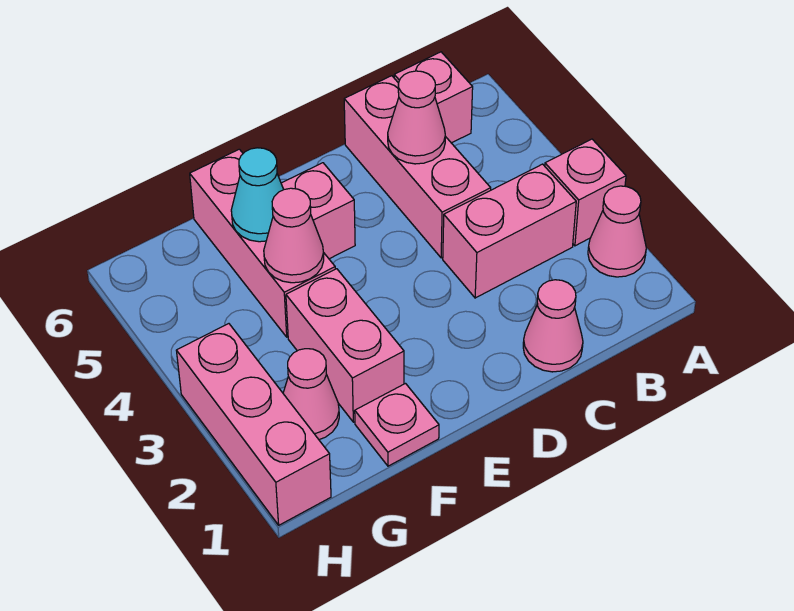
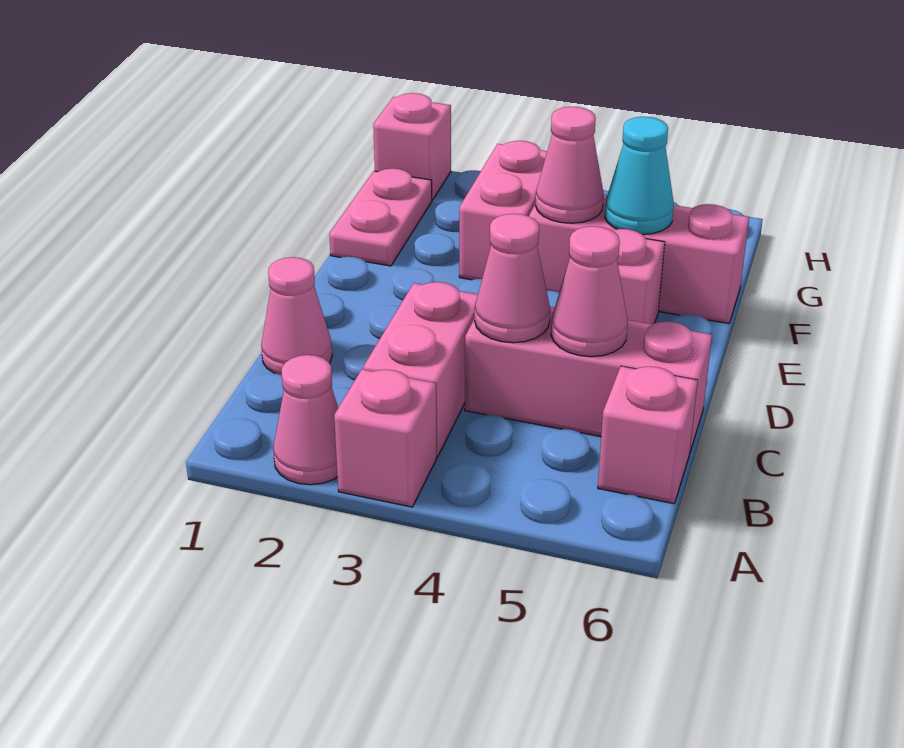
pink plate F1 level 1 -> pink plate F1:G1 level 1
pink brick F2:F3 level 1 -> pink brick F3:G3 level 1
pink cone G2 level 1 -> pink cone C4 level 2
pink brick H1:H3 level 1 -> pink brick H1 level 1

